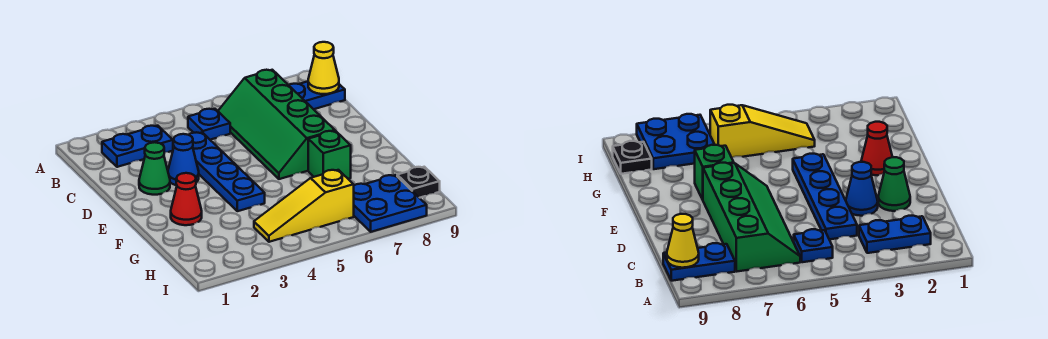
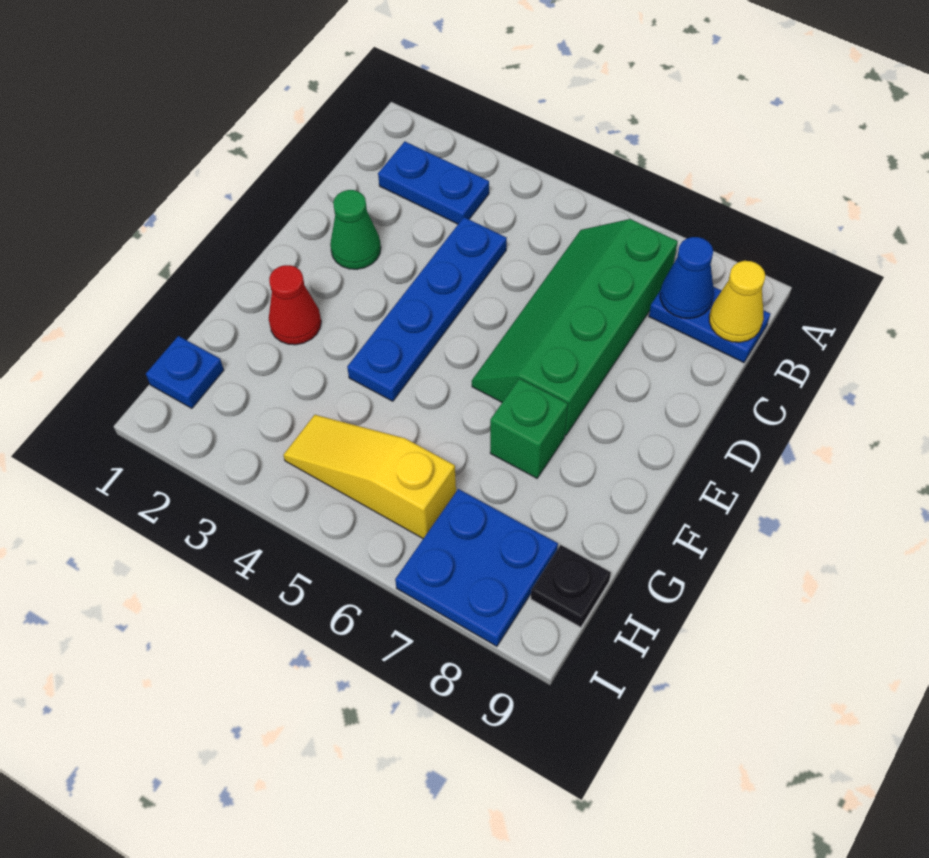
blue plate B5 level 1 -> blue plate H1 level 1
blue cone D3 level 1 -> blue cone B8 level 2

